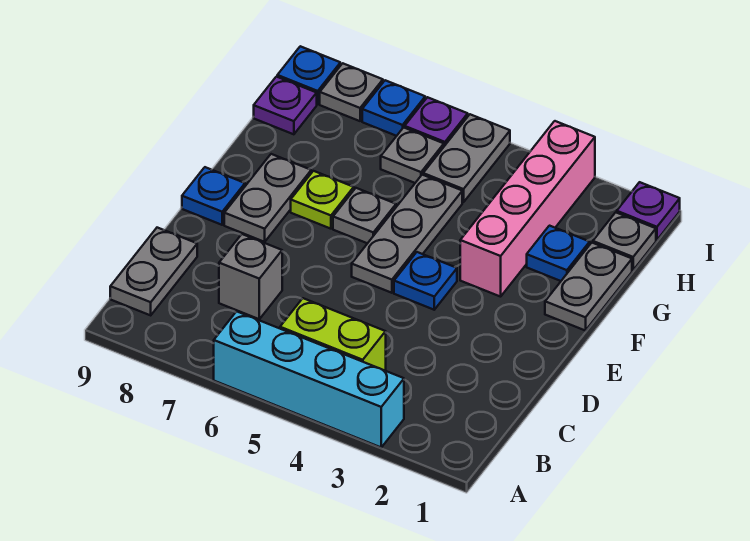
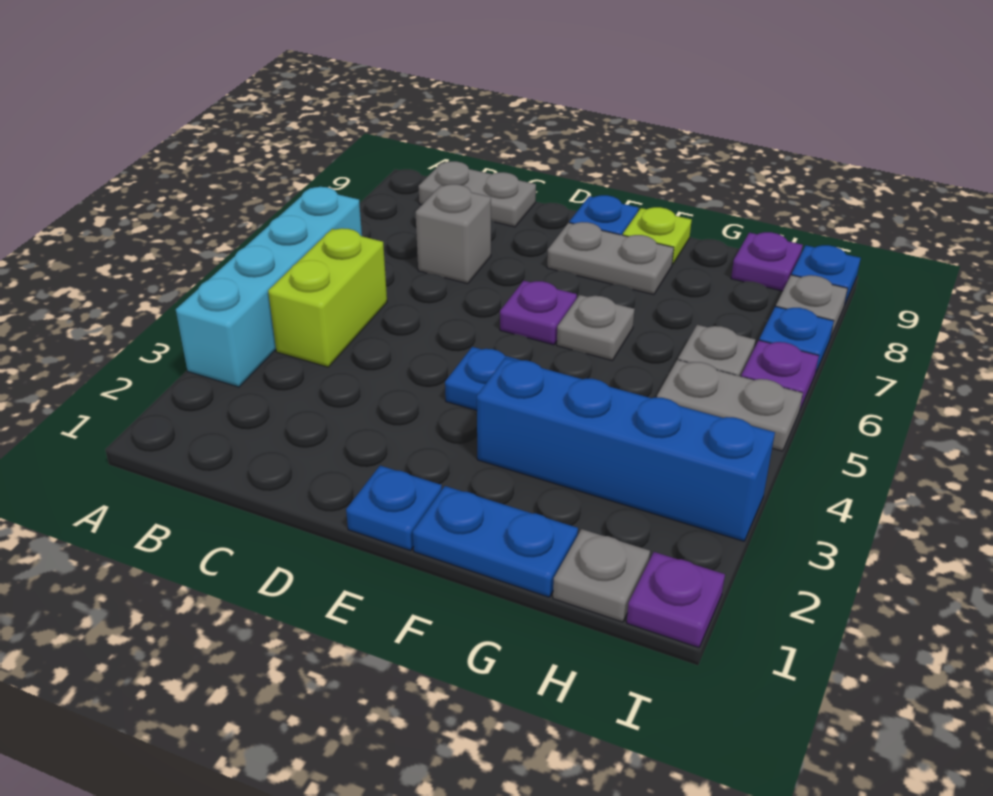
grey plate E5:G5 level 1 -> none
none -> purple plate E6 level 1
grey plate F1:G1 level 1 -> blue plate F1:G1 level 1
pink brick F3:I3 level 1 -> blue brick F3:I3 level 1
lime plate F7 level 1 -> lime plate F9 level 1
blue plate G2 level 1 -> blue plate E1 level 1

